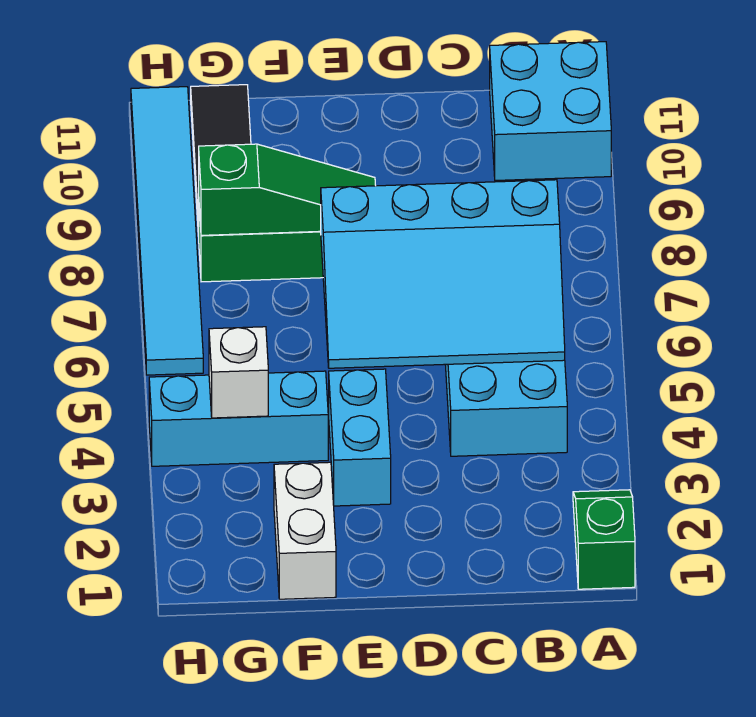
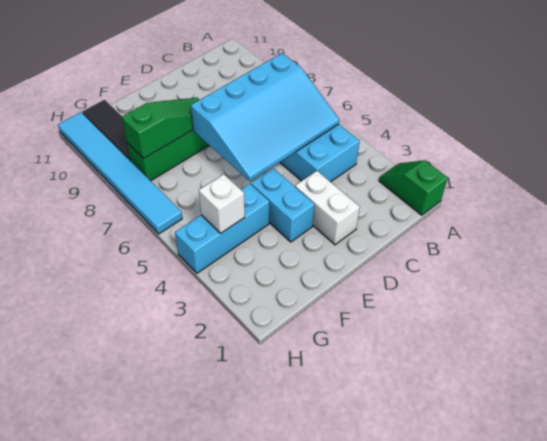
cyan brick A10:B11 level 1 -> none
white brick F1:F2 level 1 -> white brick D2:D3 level 1

